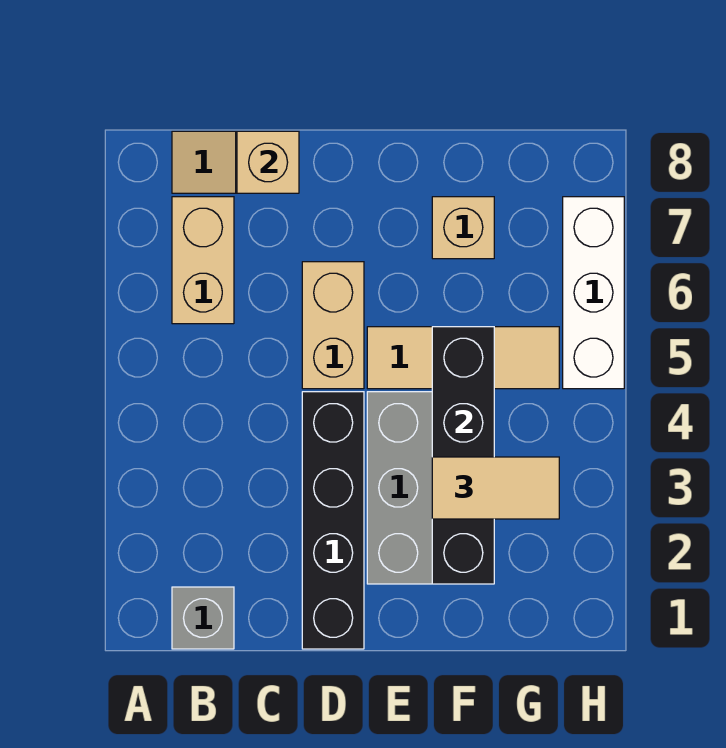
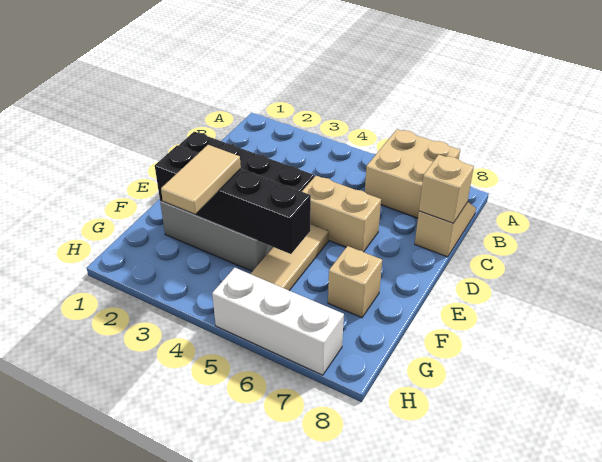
grey brick B1 level 1 -> none
tan brick B6:B7 level 1 -> tan brick A6:B7 level 1

